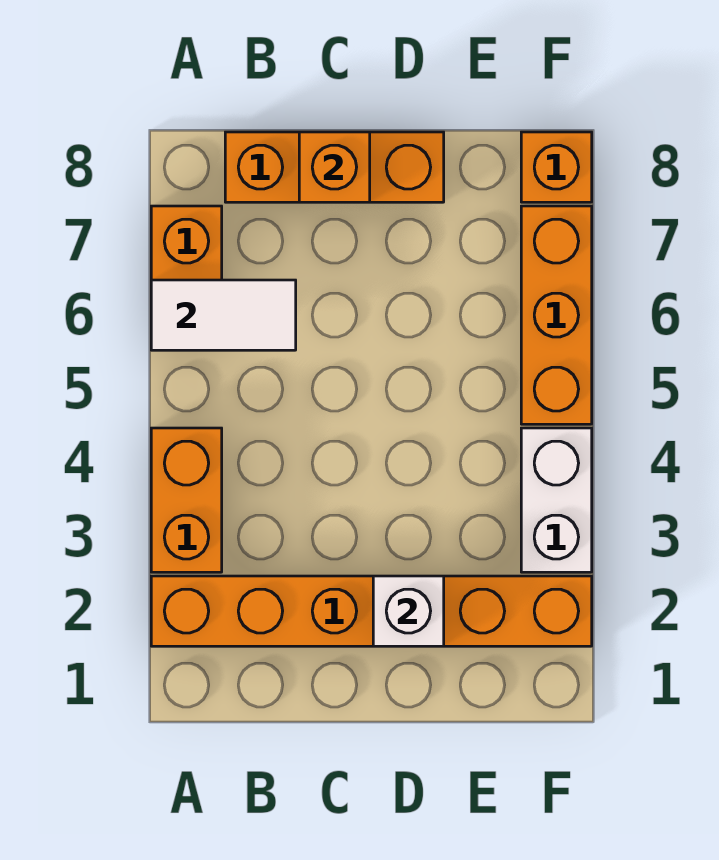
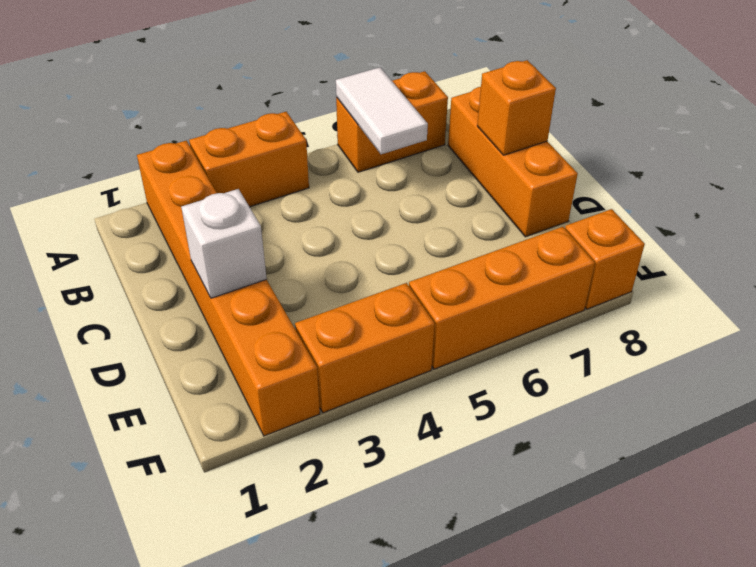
white brick F3:F4 level 1 -> orange brick F3:F4 level 1

